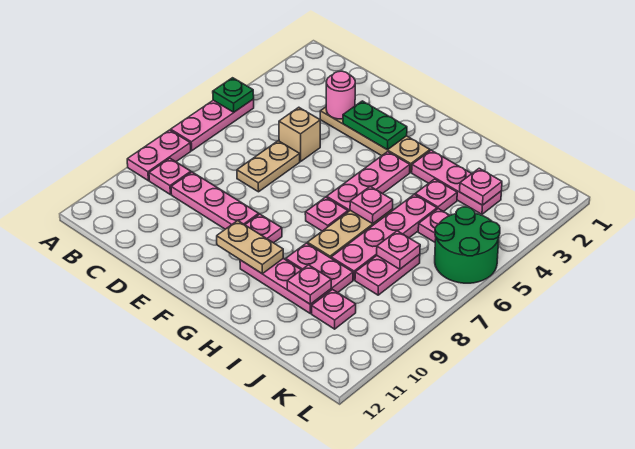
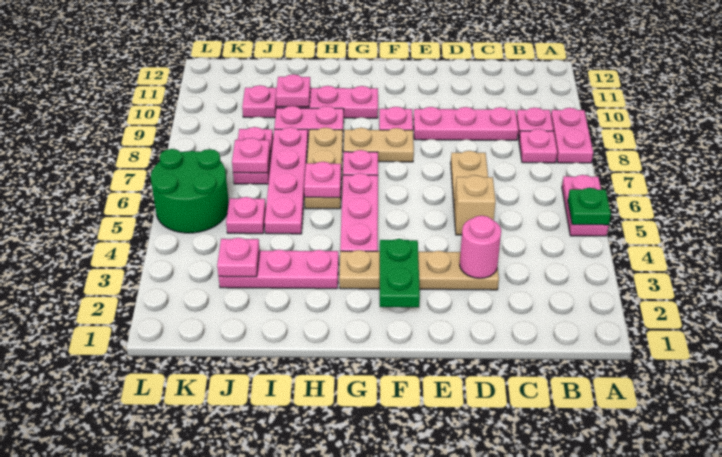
pink plate A5:A7 level 1 -> pink plate A5:A6 level 1
green plate E3:F3 level 2 -> green plate F2:F3 level 2
tan plate F10:G10 level 2 -> tan plate F8:G8 level 1
pink plate I4 level 1 -> pink plate B8 level 1

